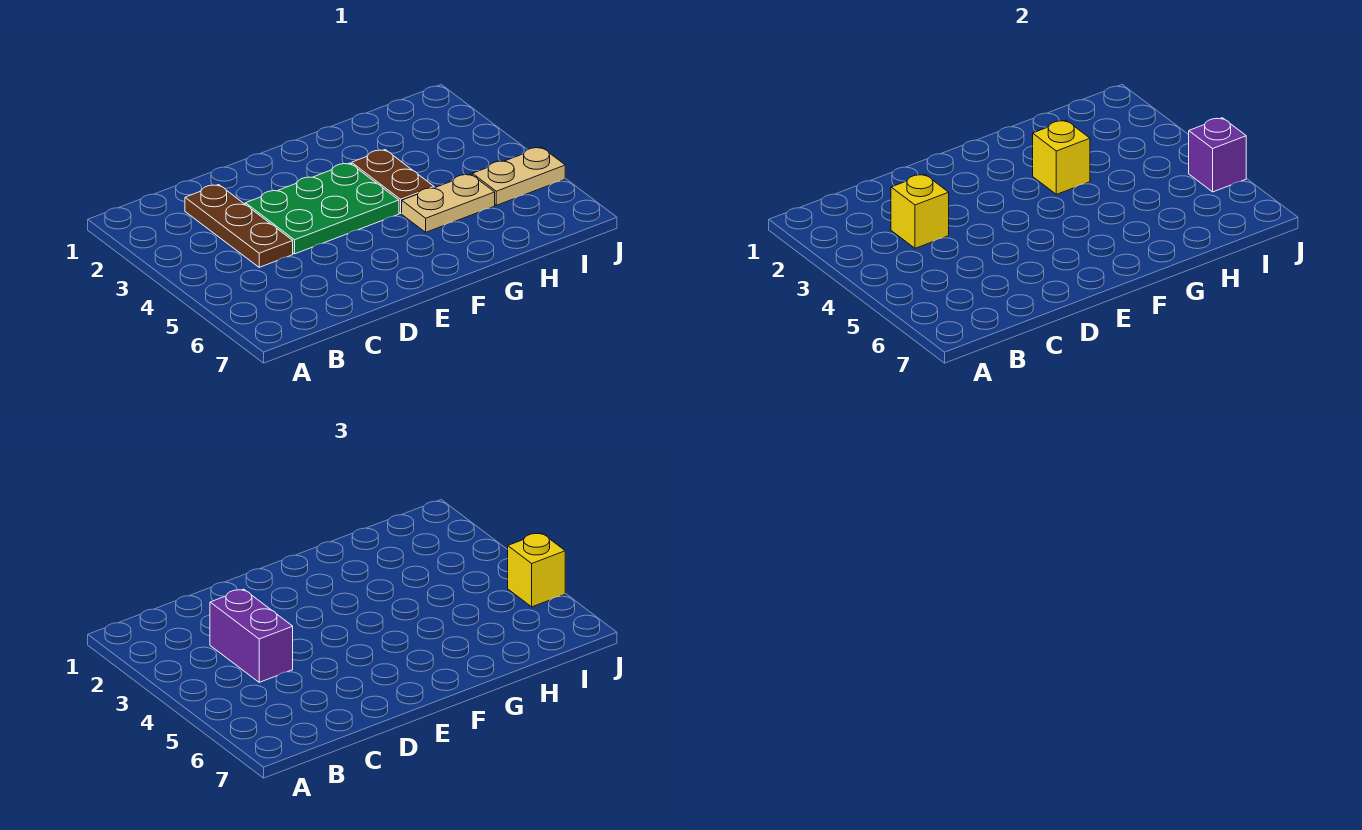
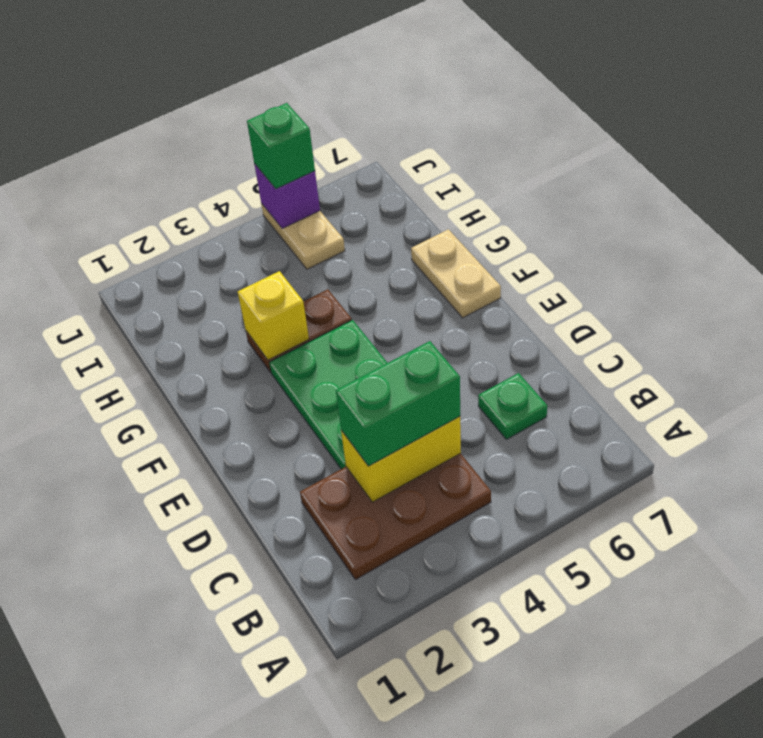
brown plate C2:C4 level 1 -> brown plate B2:C4 level 1
yellow brick C3 level 2 -> yellow brick C3:C4 level 2
purple brick C3:C4 level 3 -> green brick C3:C4 level 3
none -> green plate C6 level 1
tan plate G5:H5 level 1 -> tan plate F7:G7 level 1
yellow brick J5 level 3 -> green brick J5 level 3

